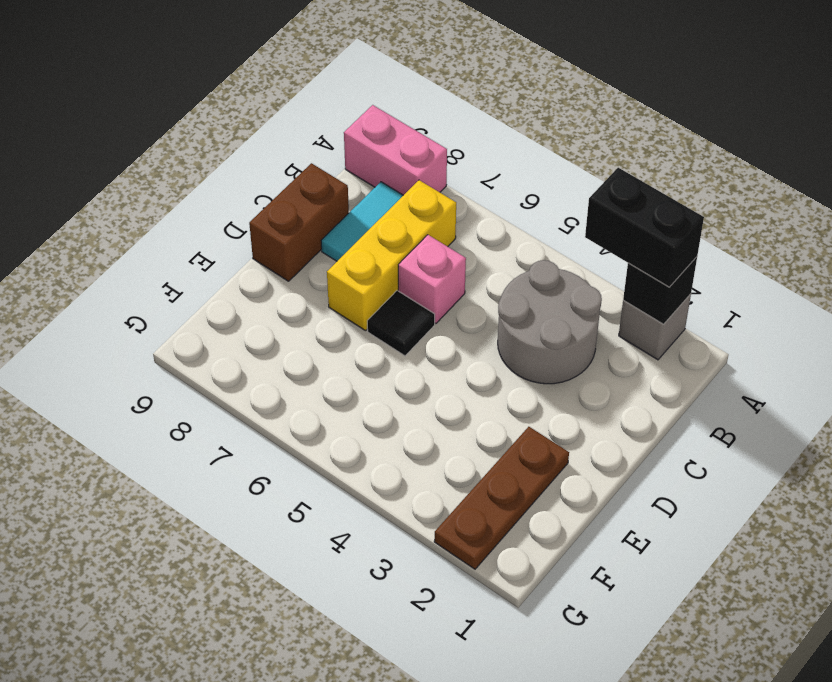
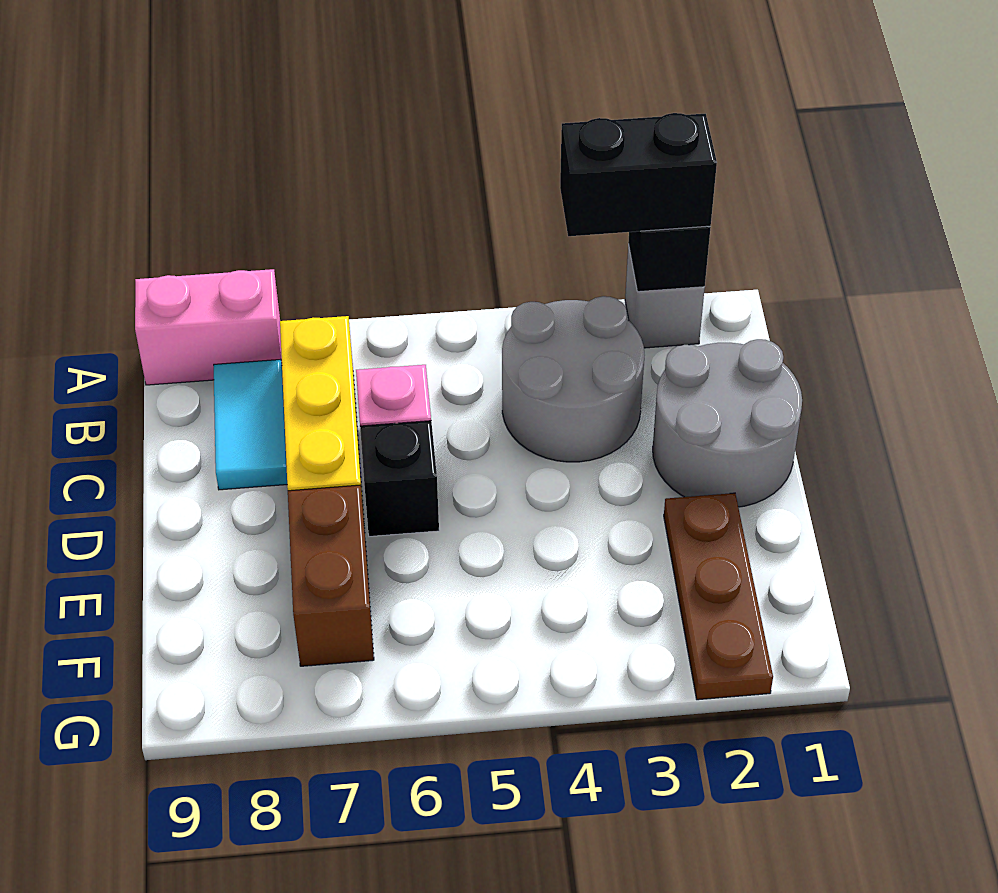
none -> grey round brick C1:D2 level 1
brown brick C9:D9 level 1 -> brown brick E7:F7 level 1
black tile D6 level 1 -> black brick D6 level 1

